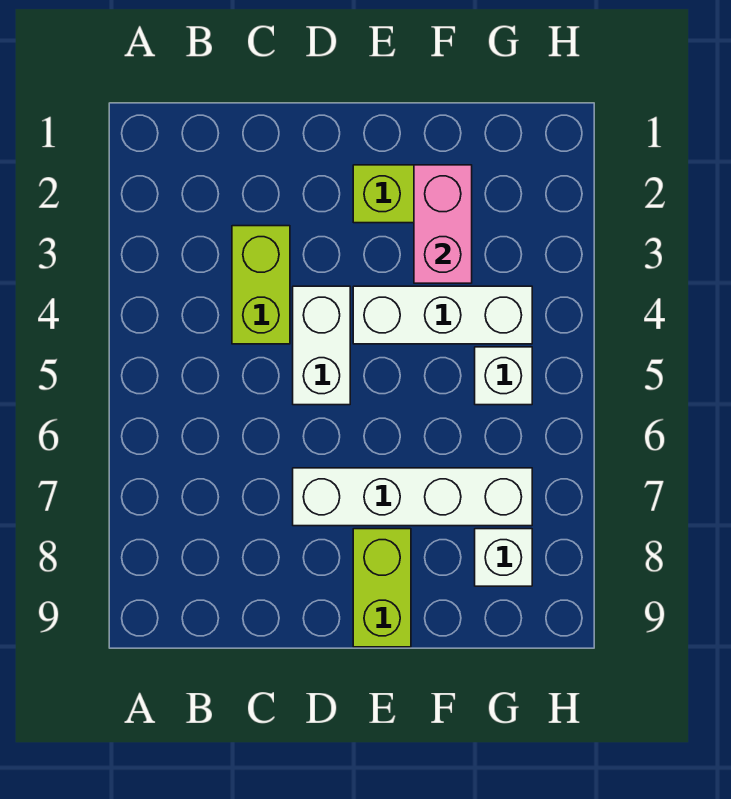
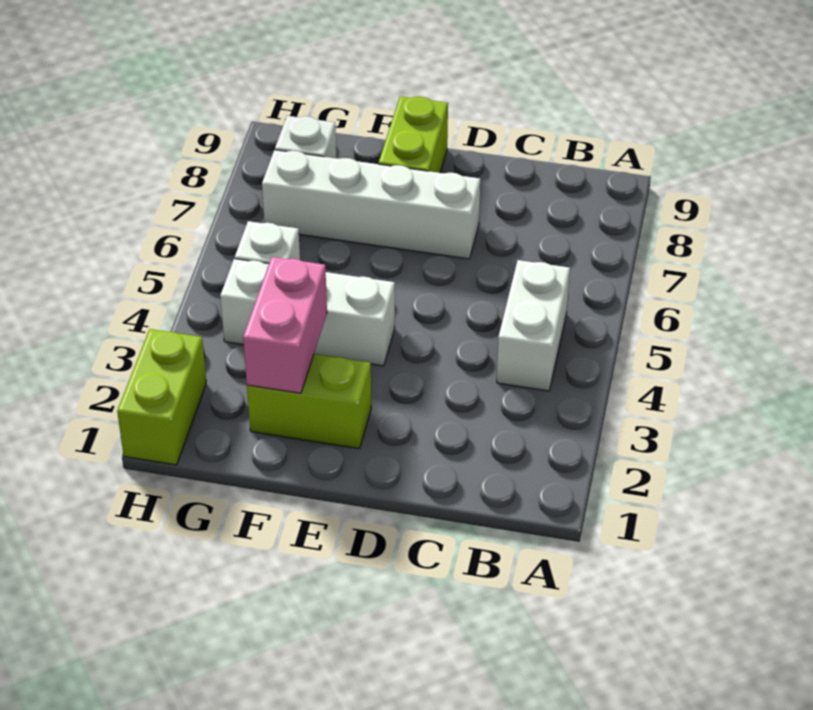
lime brick C3:C4 level 1 -> lime brick H1:H2 level 1
white brick D4:D5 level 1 -> white brick B4:B5 level 1

